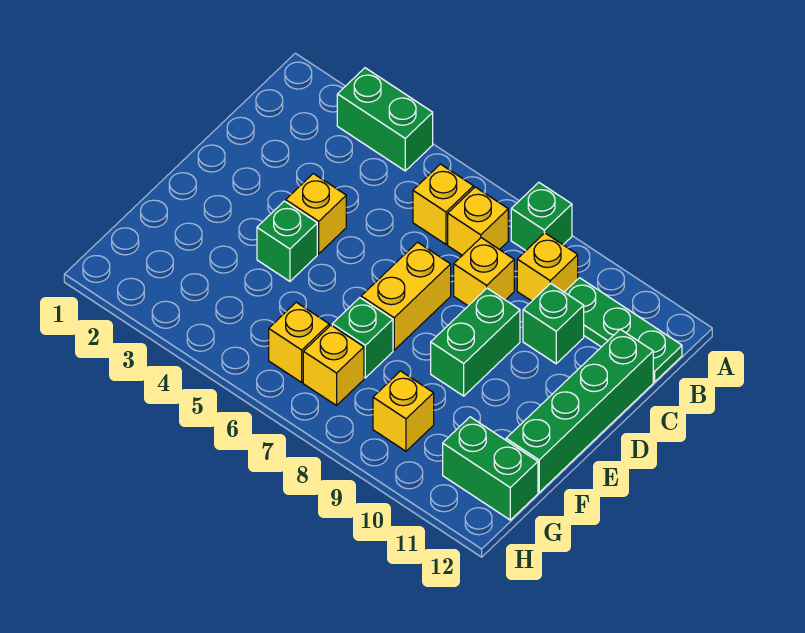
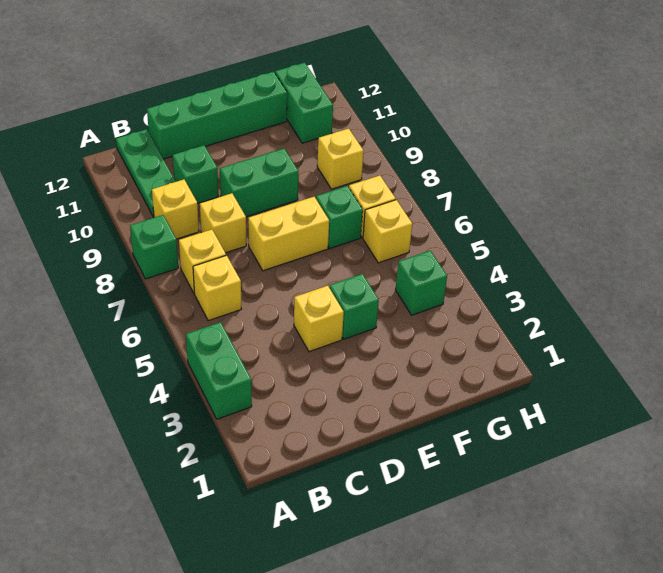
none -> green brick G4 level 1

